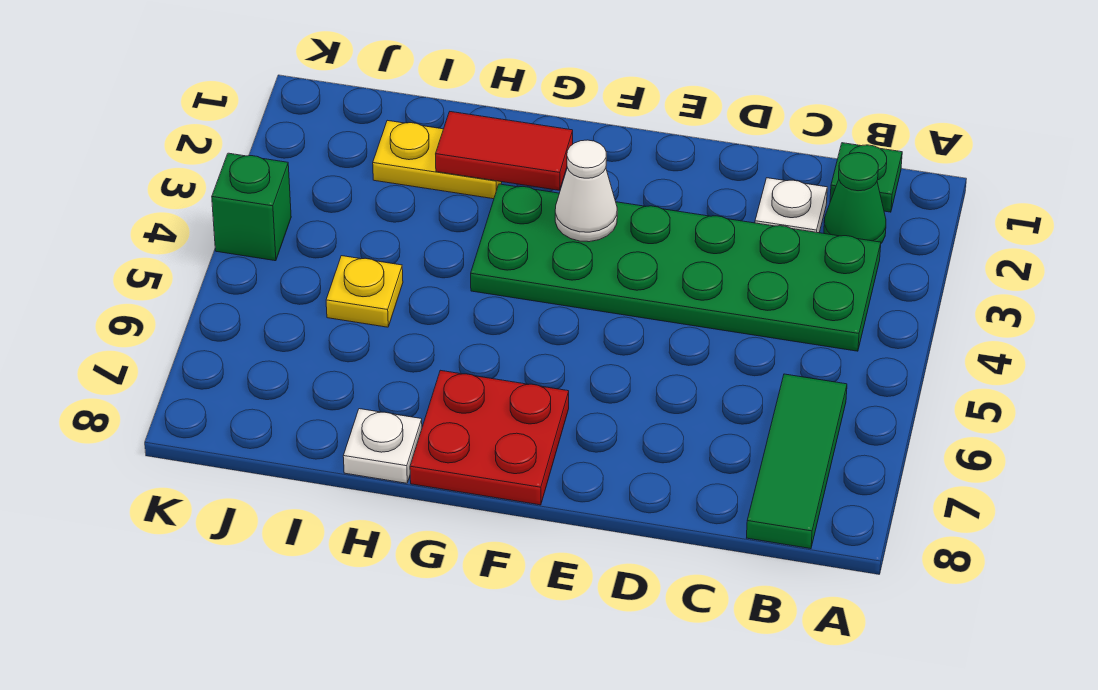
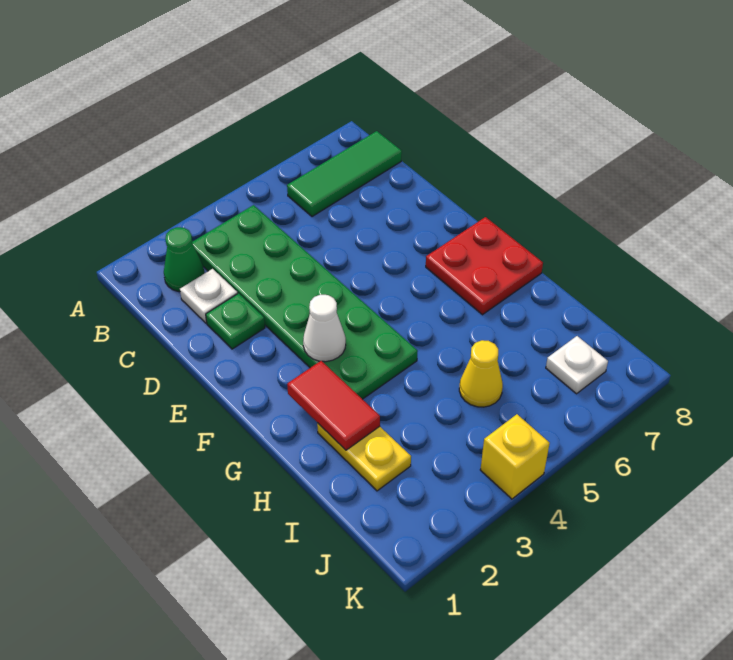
green plate B1 level 1 -> green plate D2 level 1
white plate H8 level 1 -> white plate J7 level 1
yellow plate I5 level 1 -> yellow cone I5 level 1
green brick K4 level 1 -> yellow brick K4 level 1

